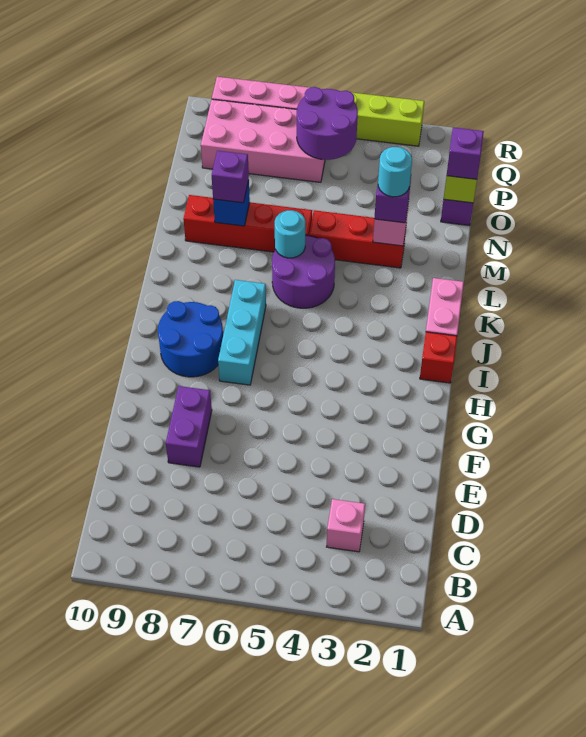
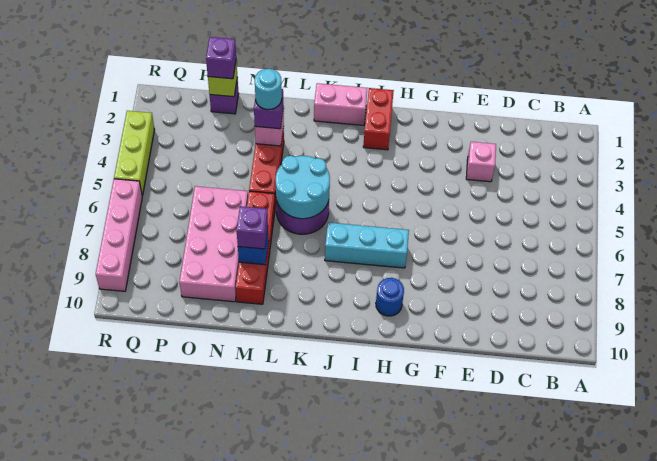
pink brick C3 level 1 -> pink brick E3 level 1
purple brick E8:F8 level 1 -> none
blue round brick H8:I9 level 1 -> blue round brick H9 level 1
red brick I1 level 1 -> red brick I1:I2 level 1
cyan round brick L6 level 2 -> cyan round brick K5:L6 level 2
purple round brick P5:Q6 level 2 -> none
pink brick P6:Q9 level 1 -> pink brick N6:O9 level 1

